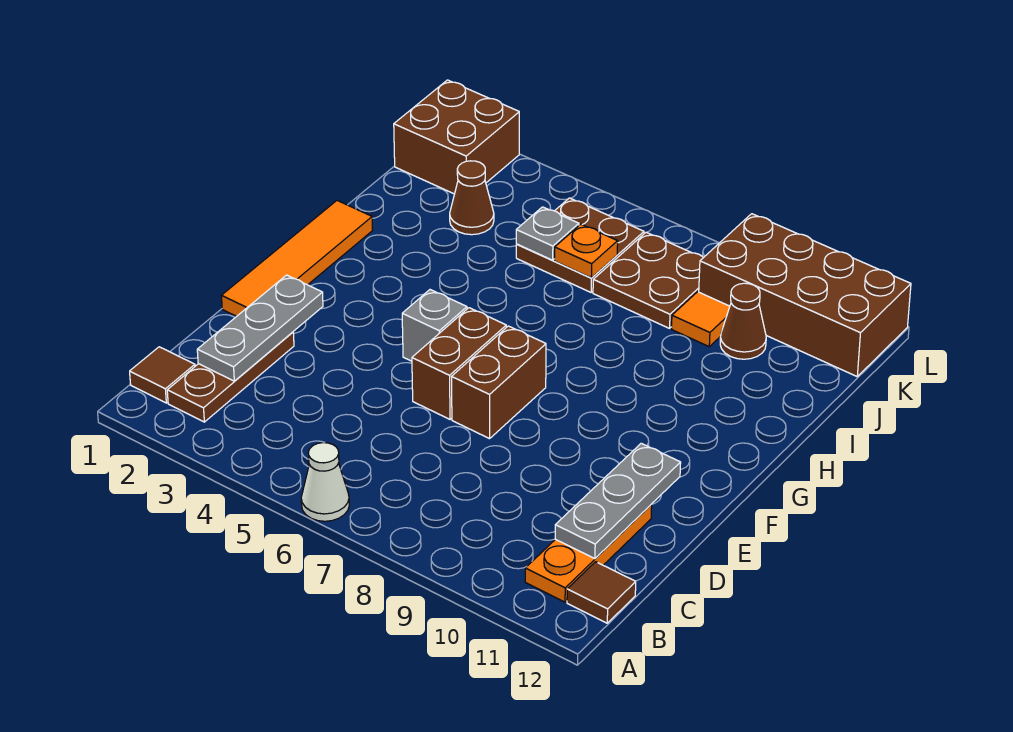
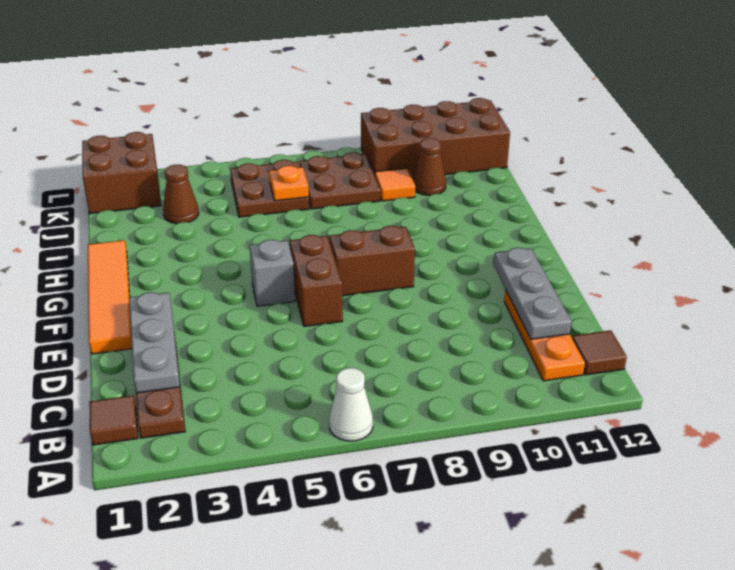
brown brick E7:F7 level 1 -> brown brick F7:F8 level 1
grey plate J5 level 2 -> none

